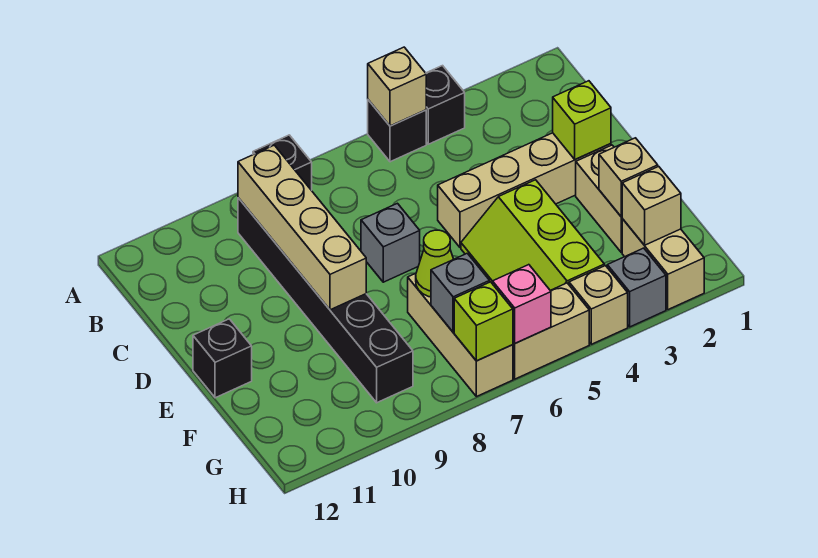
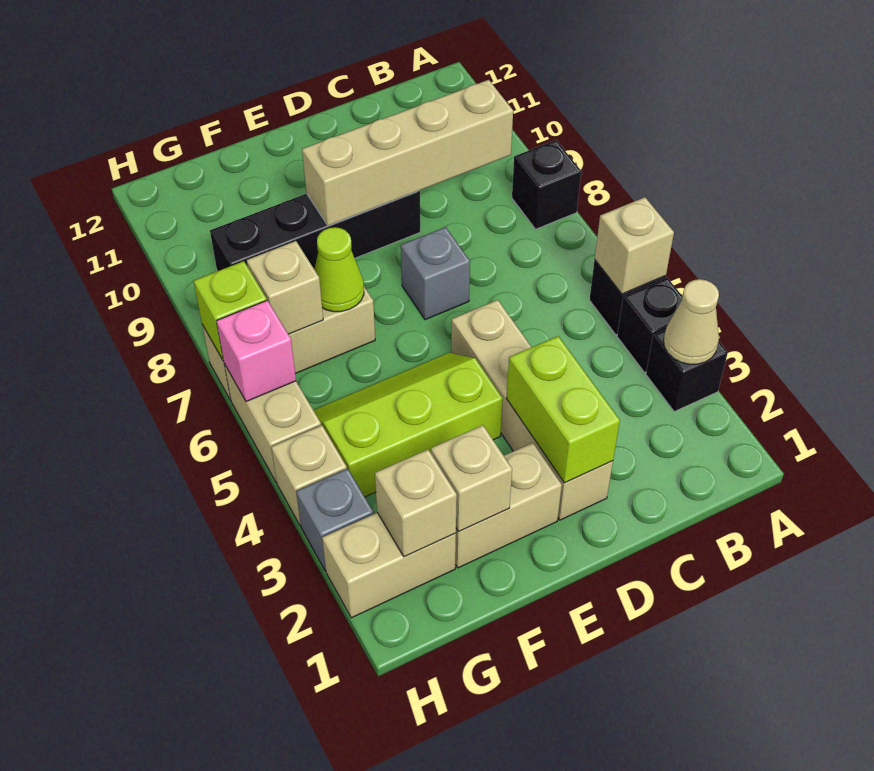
none -> tan cone A3 level 2
black brick B9:G9 level 1 -> black brick D9:G9 level 1
lime brick D2 level 2 -> lime brick D2:D3 level 2
black brick E12 level 1 -> black brick A3 level 1
grey brick G7 level 2 -> tan brick G7 level 2

